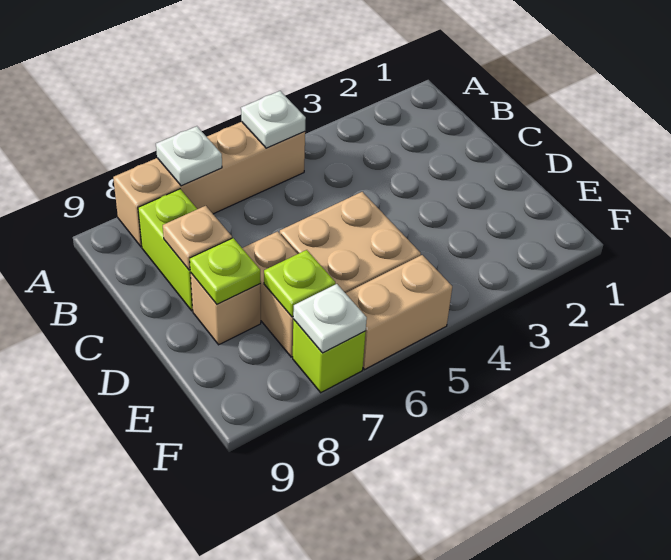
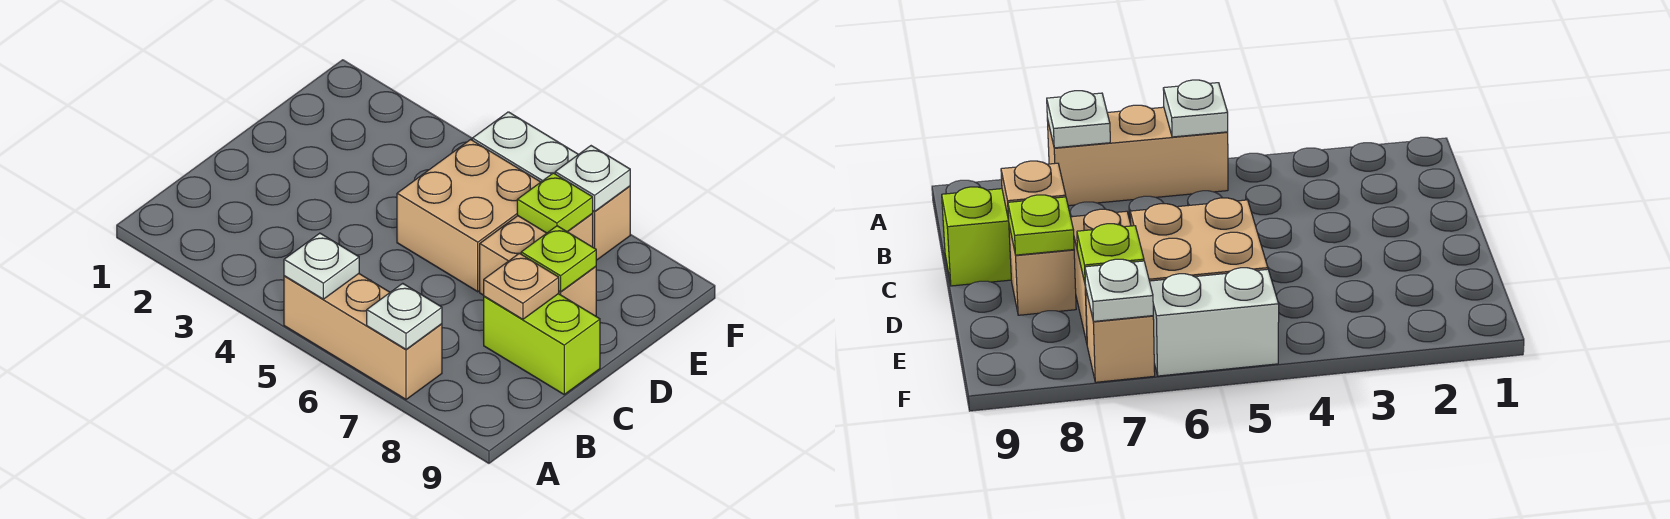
tan brick A5:A8 level 1 -> tan brick A5:A7 level 1
lime brick B8:C8 level 1 -> lime brick C8:C9 level 1
tan brick F5:F6 level 1 -> white brick F5:F6 level 1
lime brick F7 level 1 -> tan brick F7 level 1

